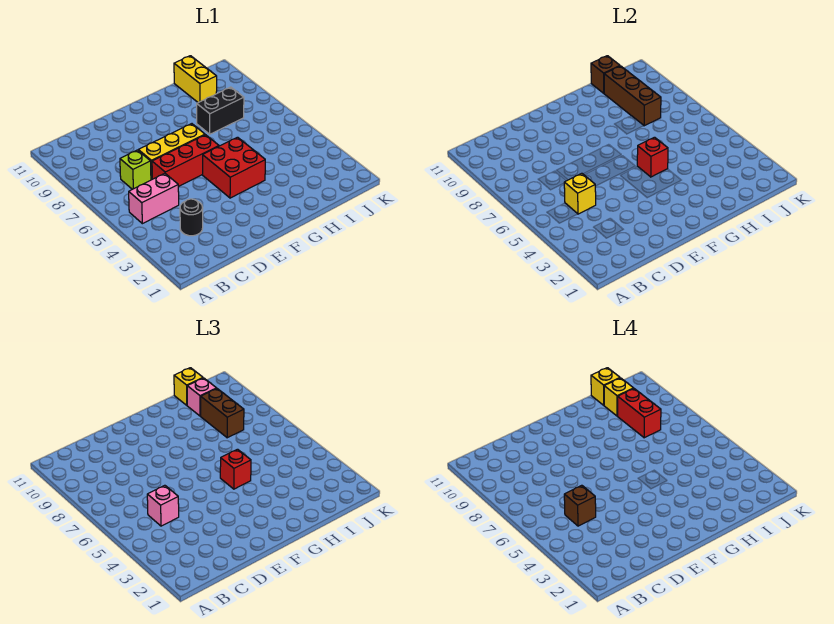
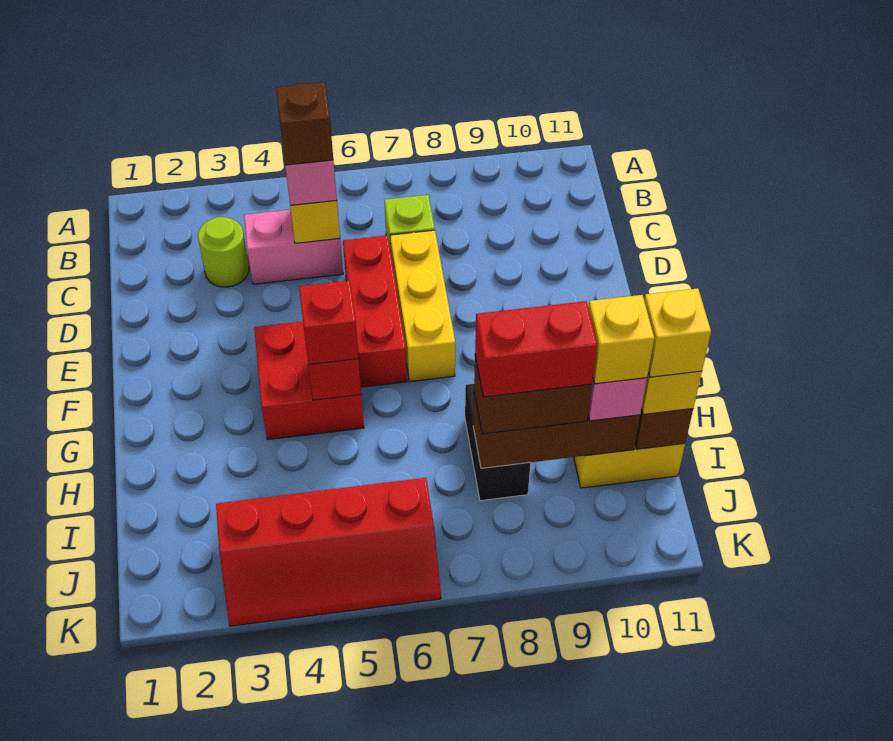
pink brick B5:C5 level 1 -> pink brick C4:C5 level 1
black round brick C3 level 1 -> lime round brick C3 level 1
none -> red slope J3:K6 level 1 top J

